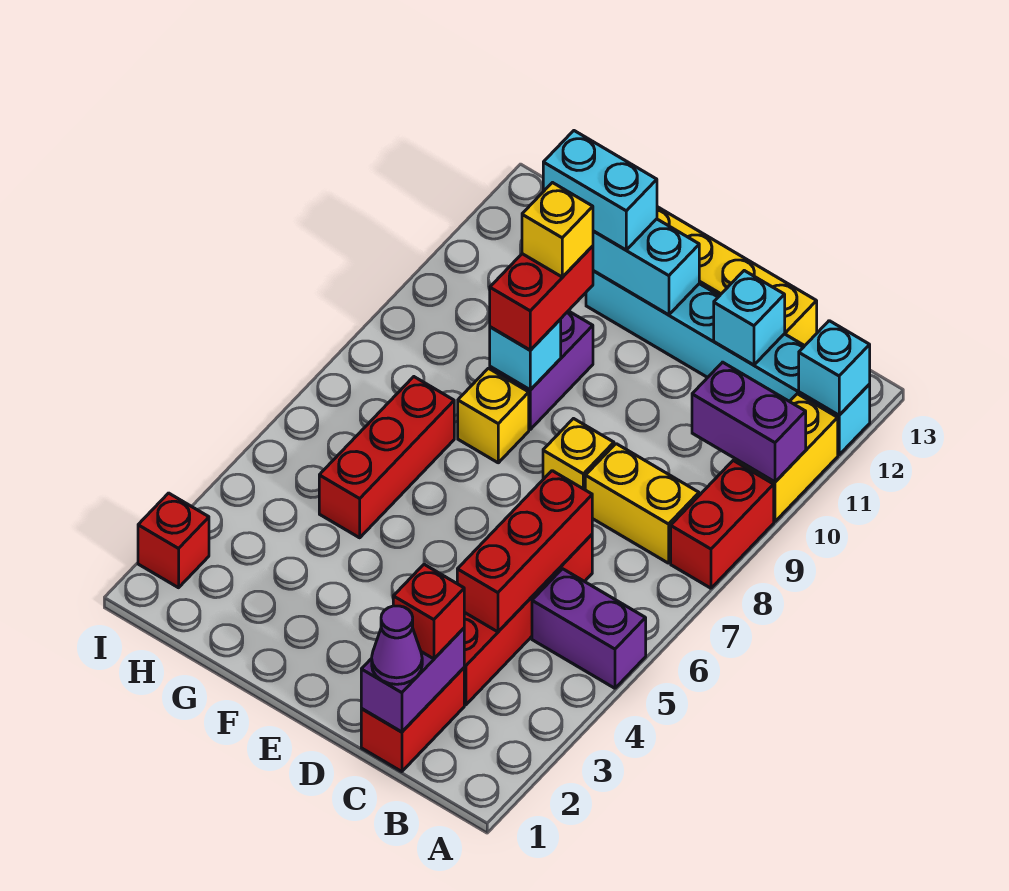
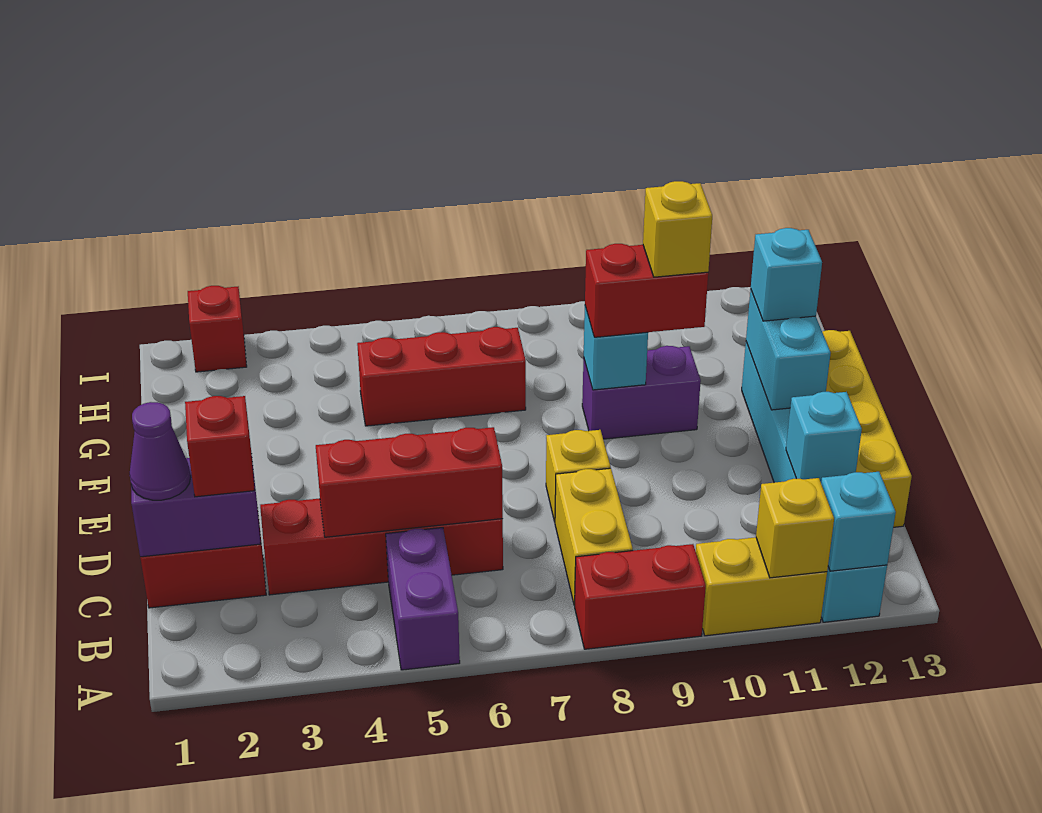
purple brick A10:B10 level 2 -> none
yellow brick F8 level 1 -> yellow brick A11 level 2
cyan brick F12:G12 level 3 -> cyan brick F12 level 3

